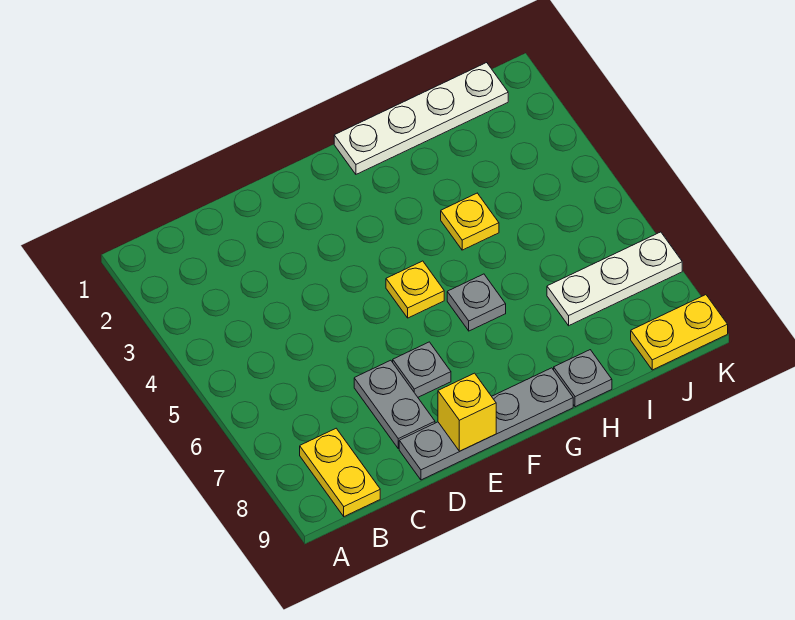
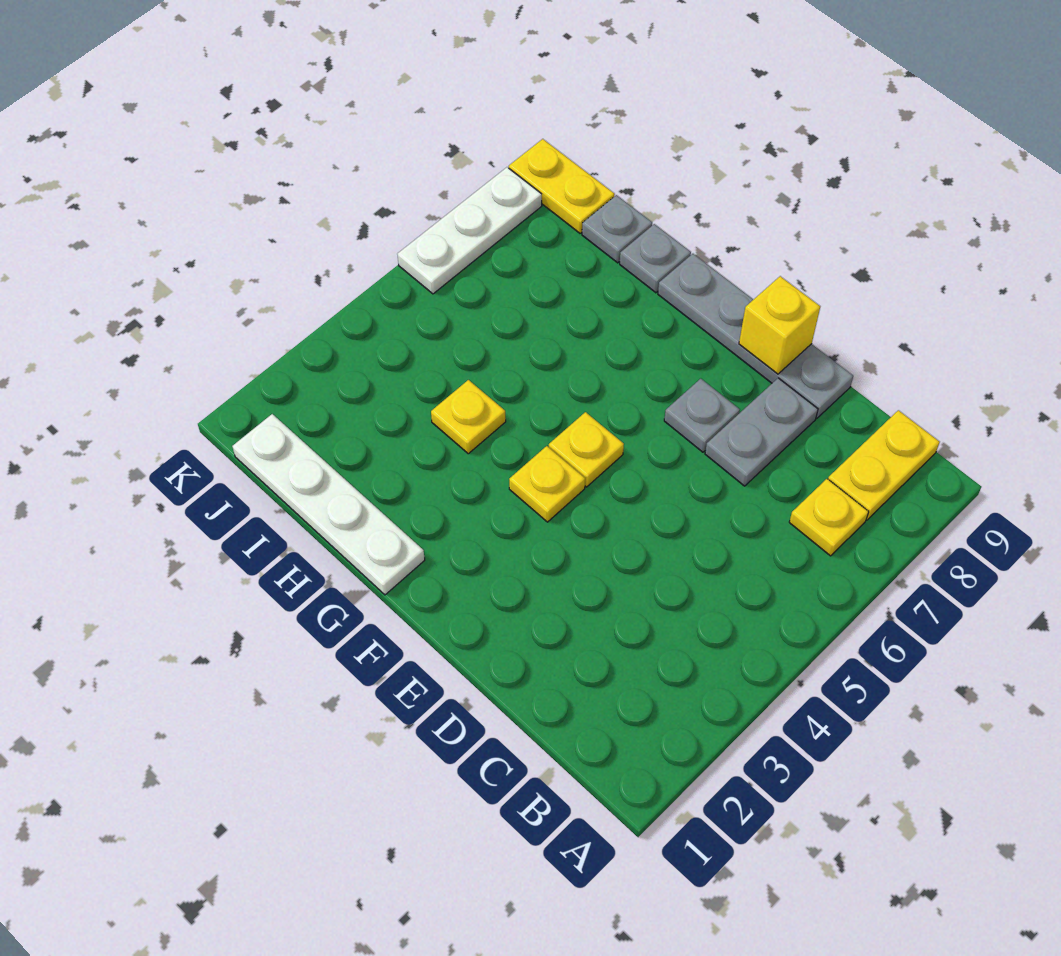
none -> yellow plate B7 level 1
none -> yellow plate F4 level 1
grey plate G6 level 1 -> grey plate I9 level 1
white plate I7:K7 level 1 -> white plate K6:K8 level 1

